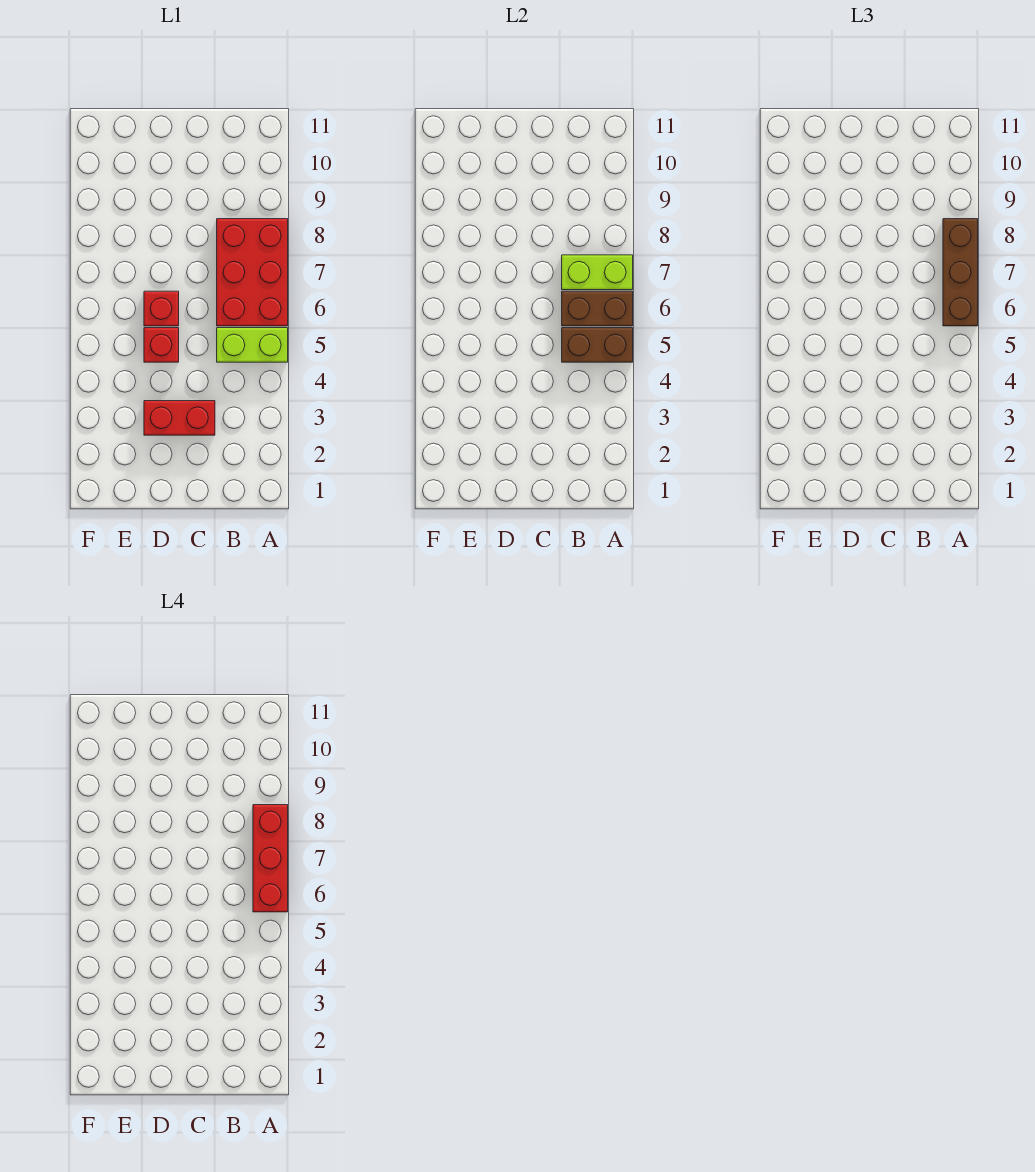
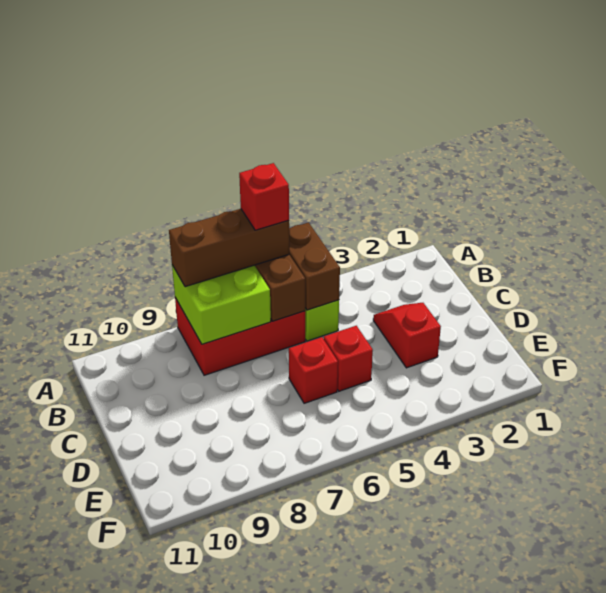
red brick A6:A8 level 4 -> red brick A6 level 4
lime brick A7:B7 level 2 -> lime brick A7:B8 level 2
red brick C3:D3 level 1 -> red slope C3:D3 level 1 top D

